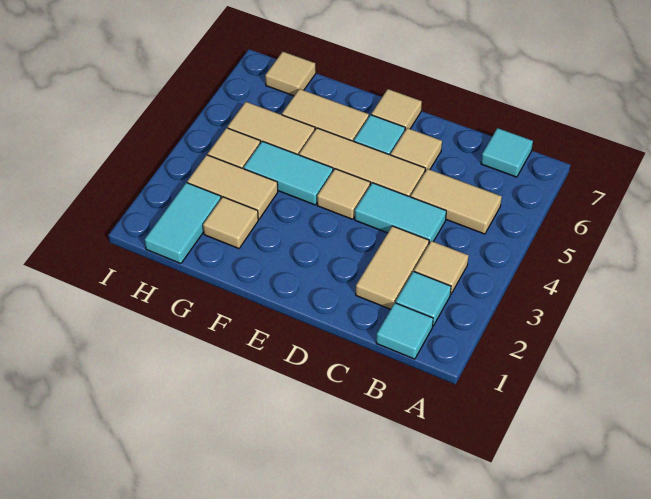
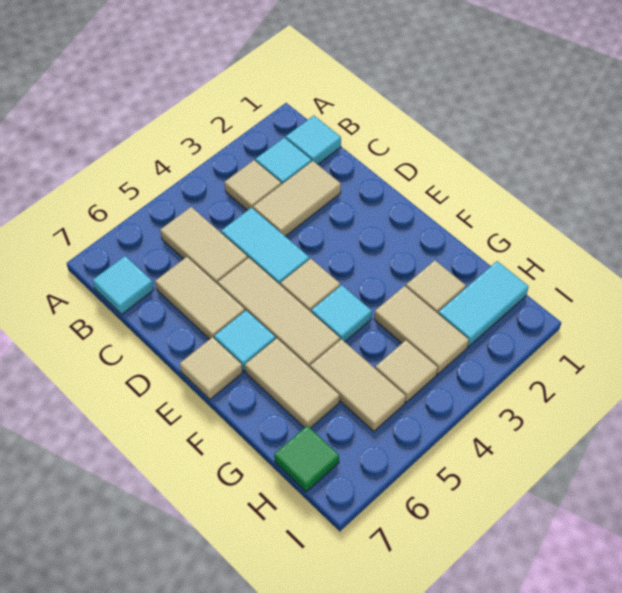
tan tile D6 level 1 -> tan tile C6:D6 level 1
cyan tile F4:G4 level 1 -> cyan tile F4 level 1
tan tile H7 level 1 -> green tile H7 level 1

